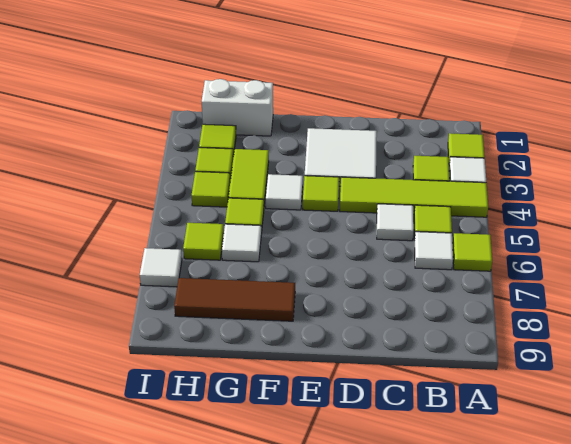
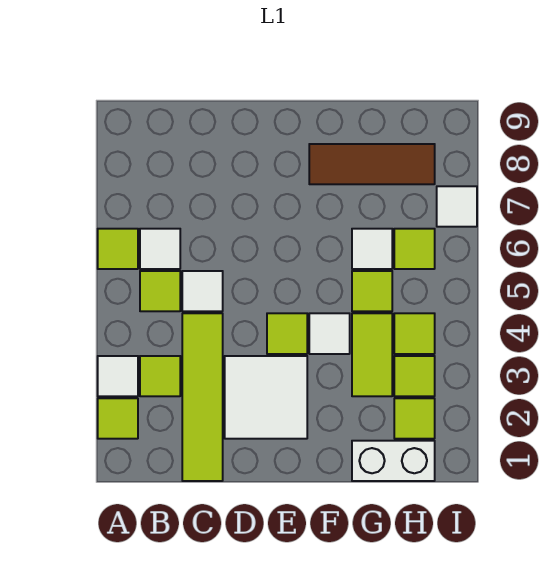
lime tile A4:D4 level 1 -> lime tile C1:C4 level 1

